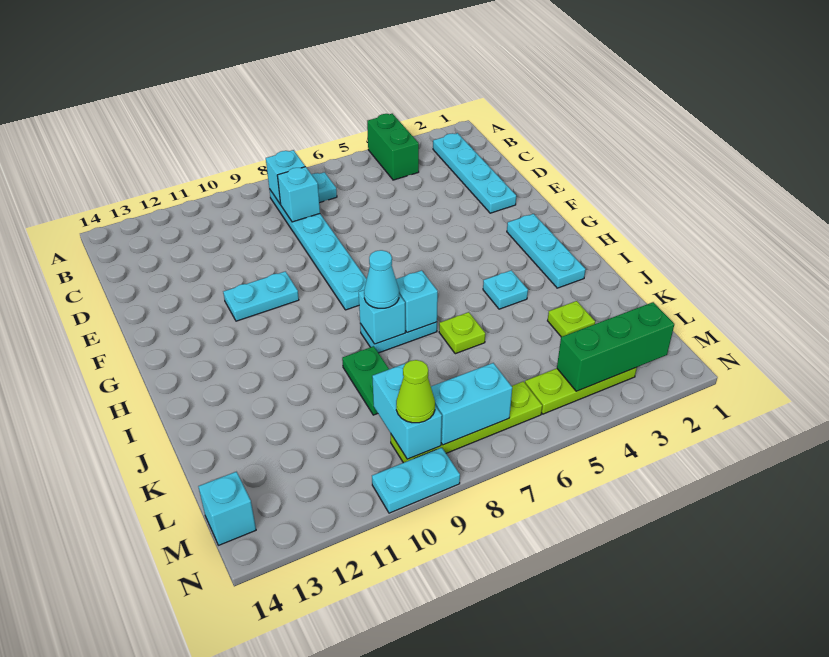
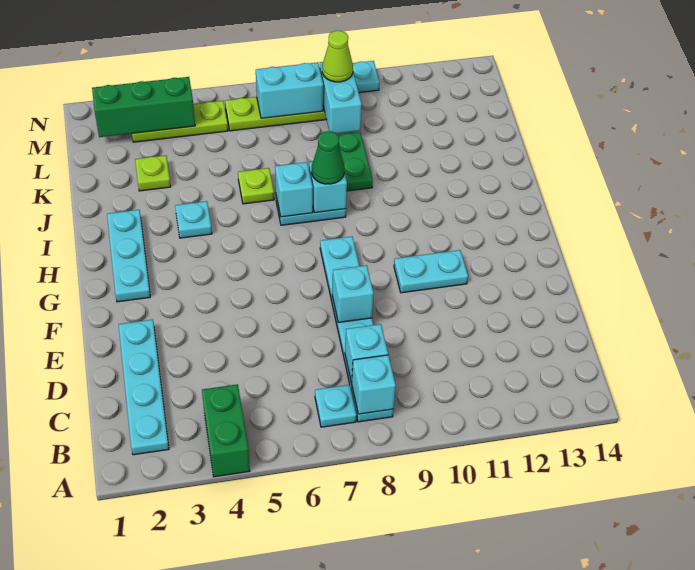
cyan cone I8 level 3 -> green cone I8 level 3
cyan brick M14 level 1 -> cyan brick E8 level 2

